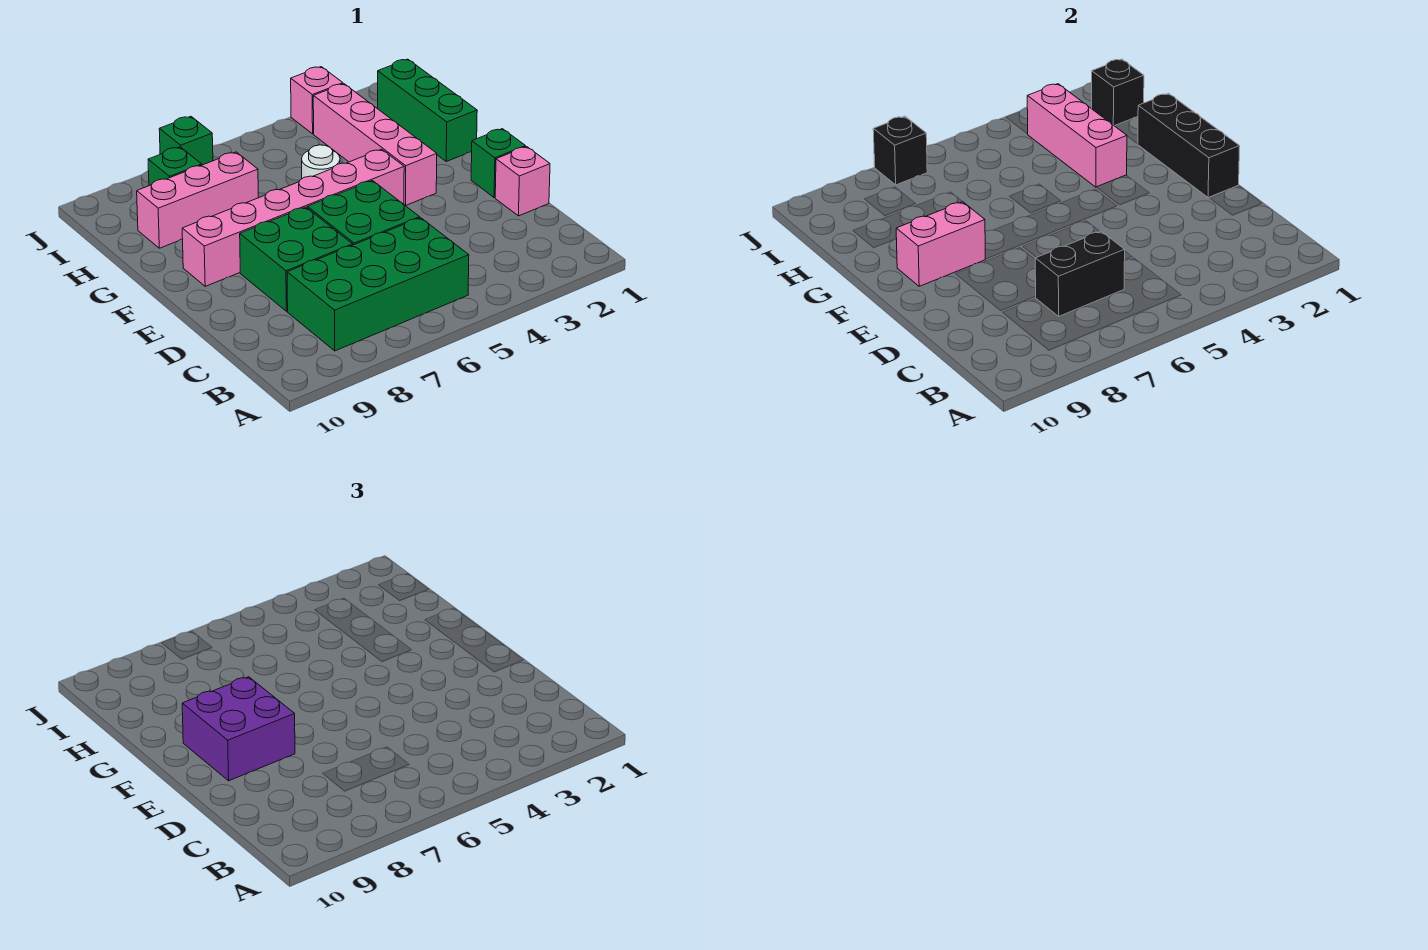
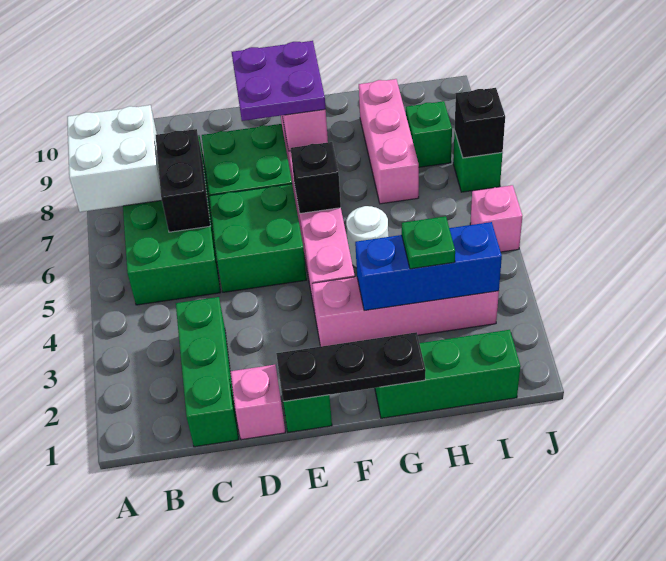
none -> white brick A7:B8 level 2
none -> green brick C1:C3 level 1
black brick E1:G1 level 2 -> black plate E1:G1 level 2
purple brick E8:F9 level 3 -> purple plate E8:F9 level 3
pink brick G3:I3 level 2 -> blue brick G3:I3 level 2
none -> green plate H3 level 3
black brick I1 level 2 -> black brick F6 level 2
pink brick J3 level 1 -> pink brick J5 level 1

